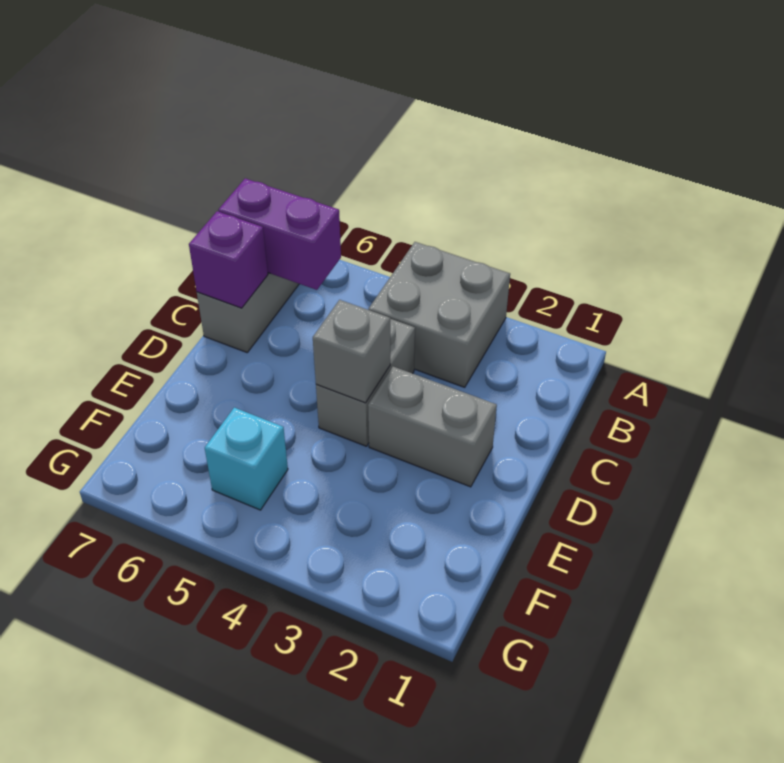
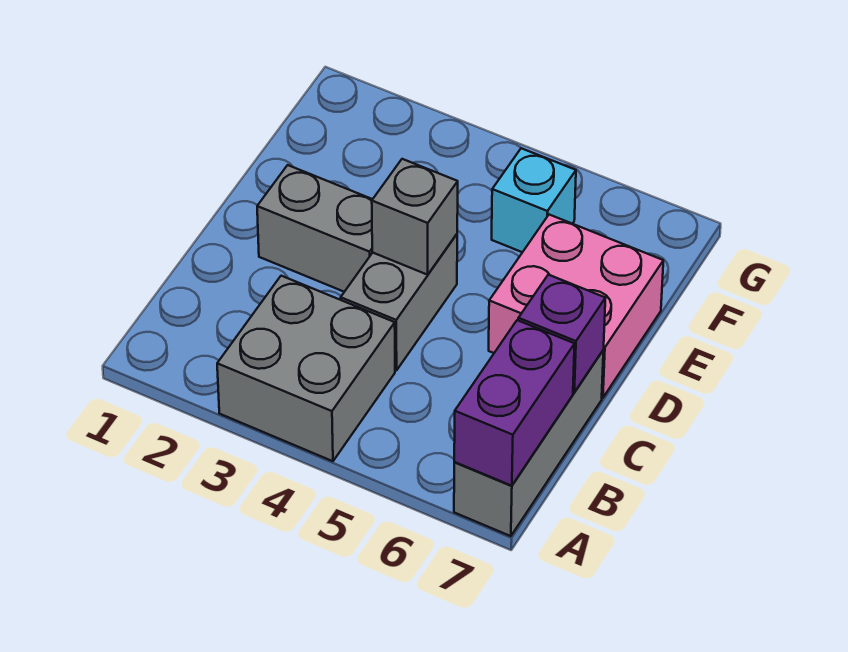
purple brick B6:B7 level 2 -> purple brick A7:B7 level 2
none -> pink brick D6:E7 level 1

